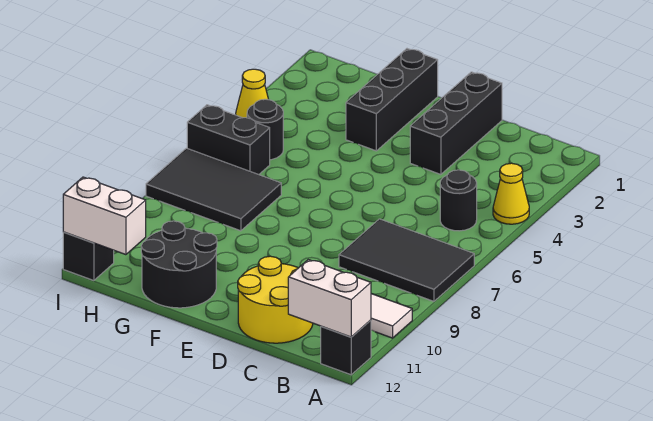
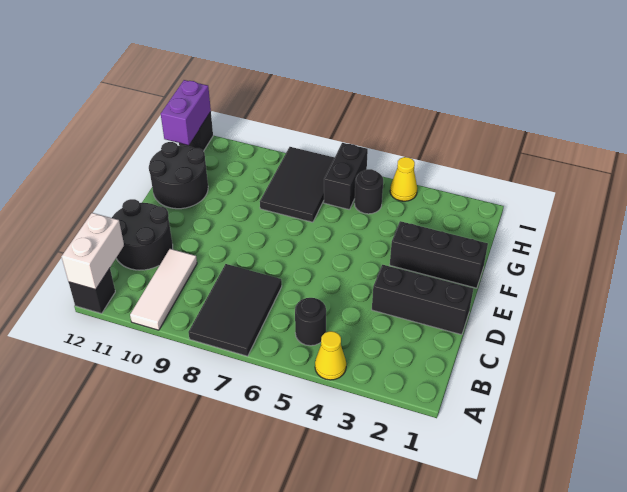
yellow round brick C11:D12 level 1 -> black round brick C11:D12 level 1
white brick H12:I12 level 2 -> purple brick H12:I12 level 2

